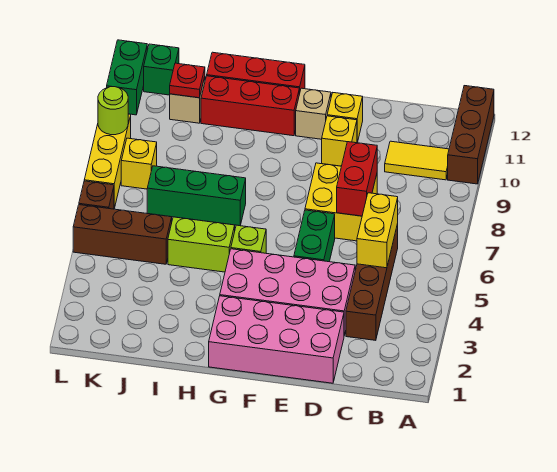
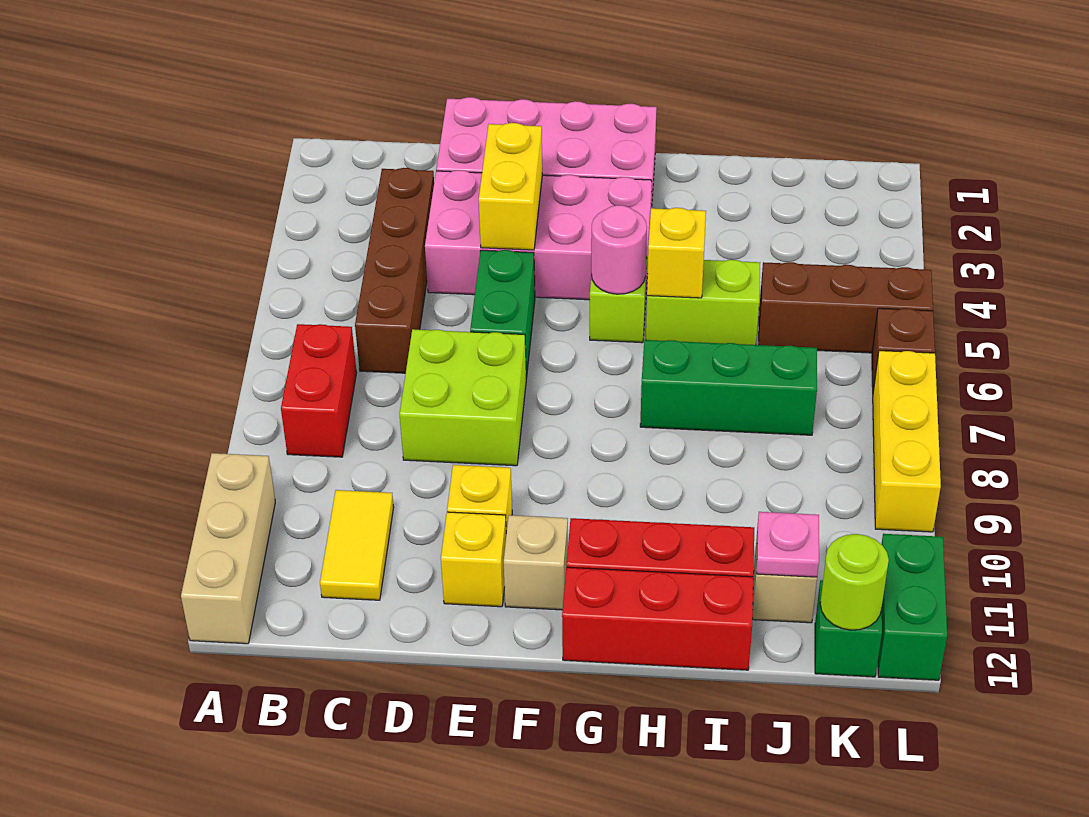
brown brick A10:A12 level 1 -> tan brick A10:A12 level 1
yellow tile B10:C10 level 1 -> yellow tile C10:C11 level 1
yellow brick C5:C6 level 2 -> yellow brick E3:E4 level 2
yellow brick D7:E8 level 1 -> lime brick D7:E8 level 1
red brick D7:D8 level 2 -> red brick B7:B8 level 1
none -> pink round brick G5 level 2
red plate J11 level 2 -> pink plate J11 level 2
yellow brick K8 level 1 -> yellow brick H5 level 2
lime round brick L9 level 2 -> lime round brick K12 level 2

